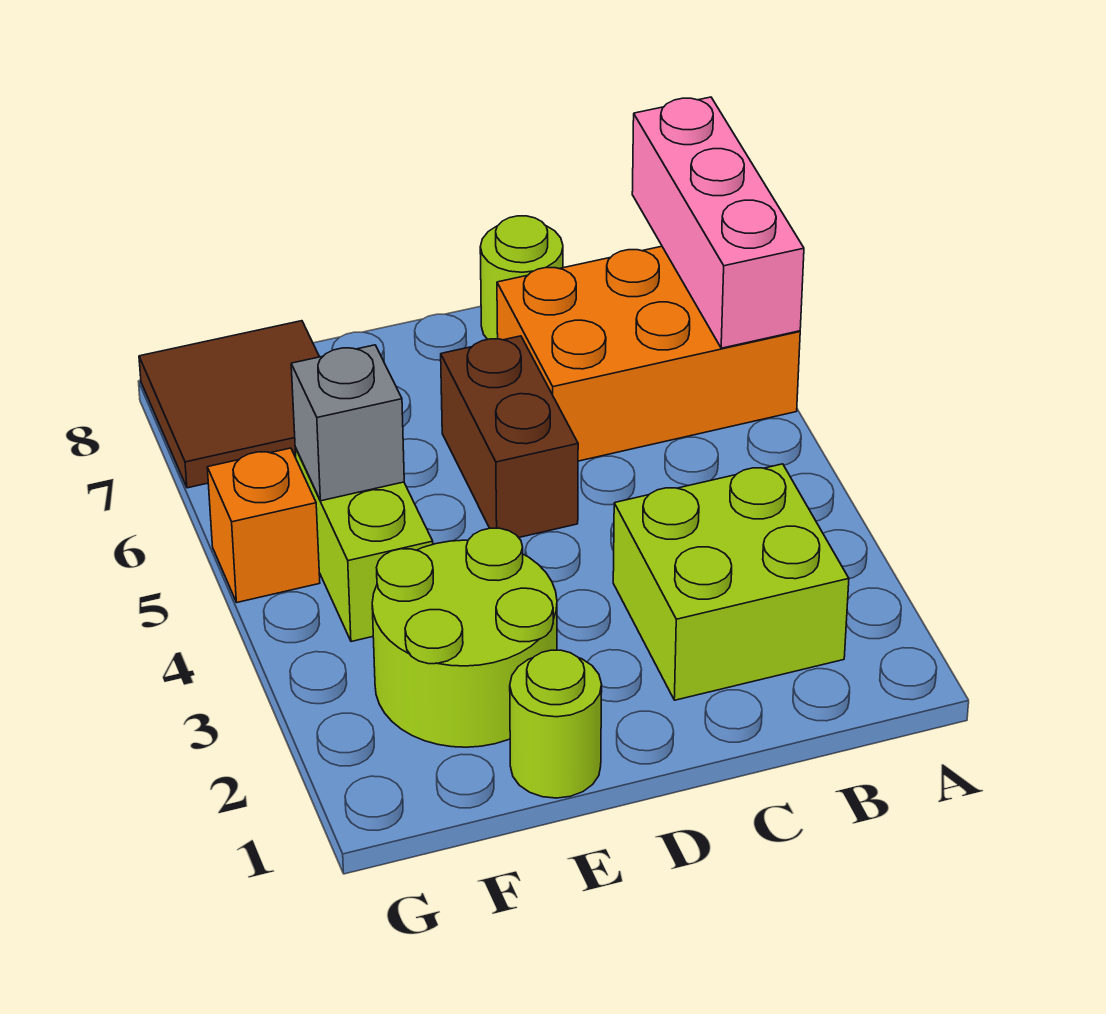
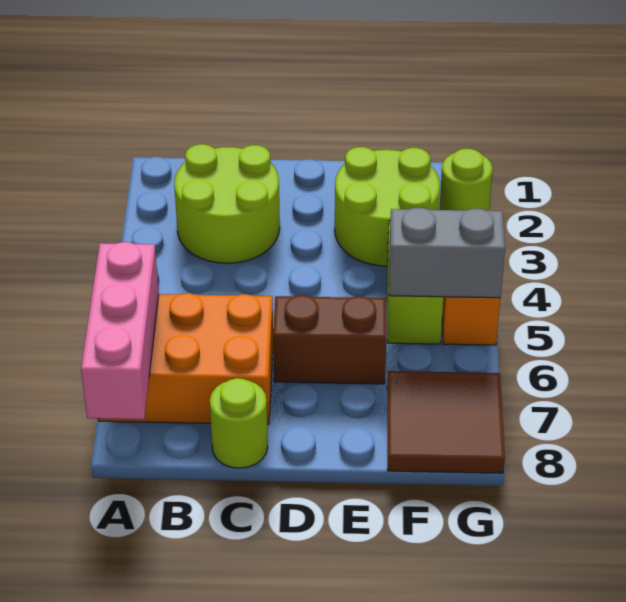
lime brick B2:C3 level 1 -> lime round brick B2:C3 level 1
brown brick D5:D6 level 1 -> brown brick D6:E6 level 1
lime round brick E1 level 1 -> lime round brick G2 level 1
grey brick F5 level 2 -> grey brick F5:G5 level 2

